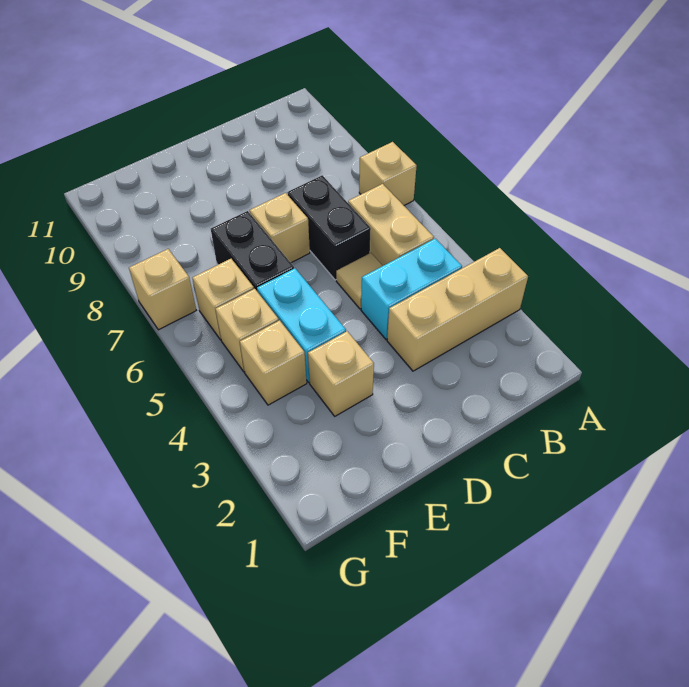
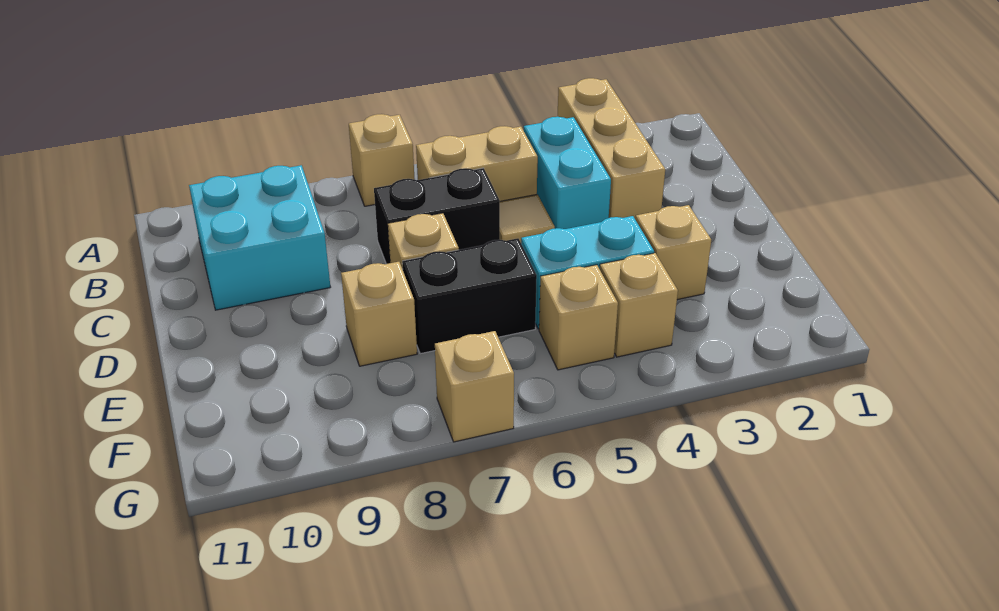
none -> cyan brick B9:C10 level 1
tan brick F6 level 1 -> tan brick E8 level 1

